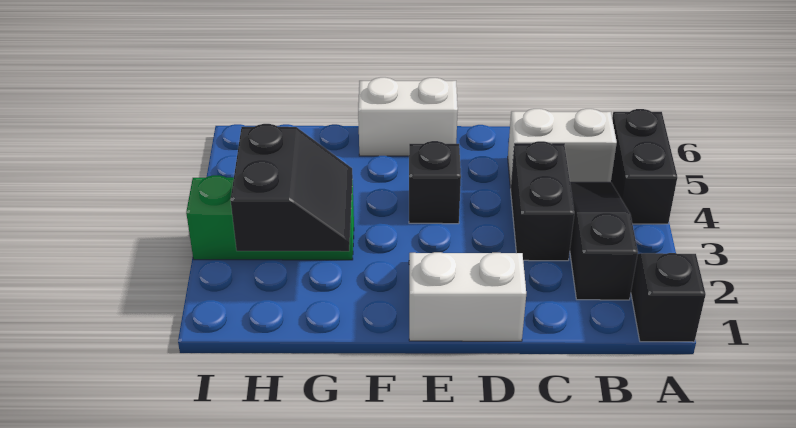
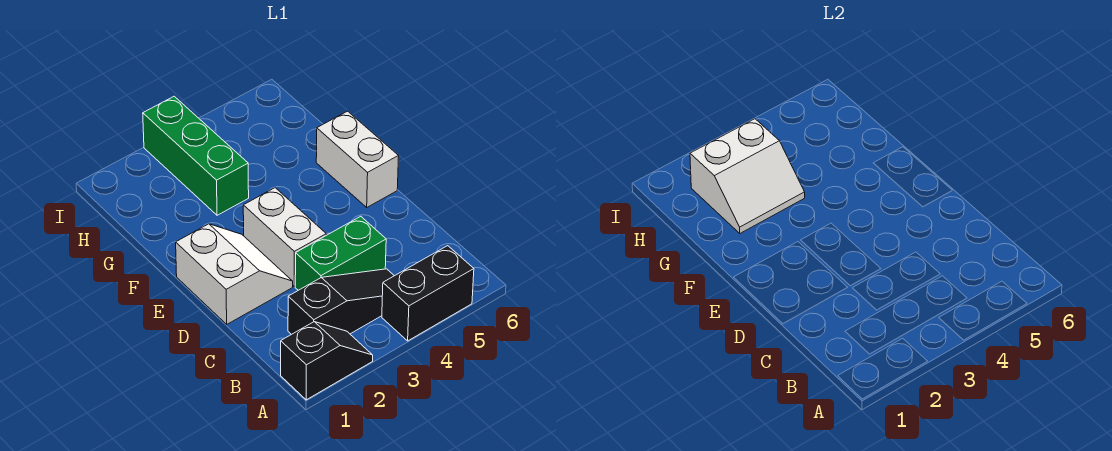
white brick B5:C5 level 1 -> white brick D3:E3 level 1
black brick C3:C4 level 1 -> green brick C3:C4 level 1
black brick E4 level 1 -> none
black slope G2:H3 level 2 top H -> white slope G2:H3 level 2 top H

